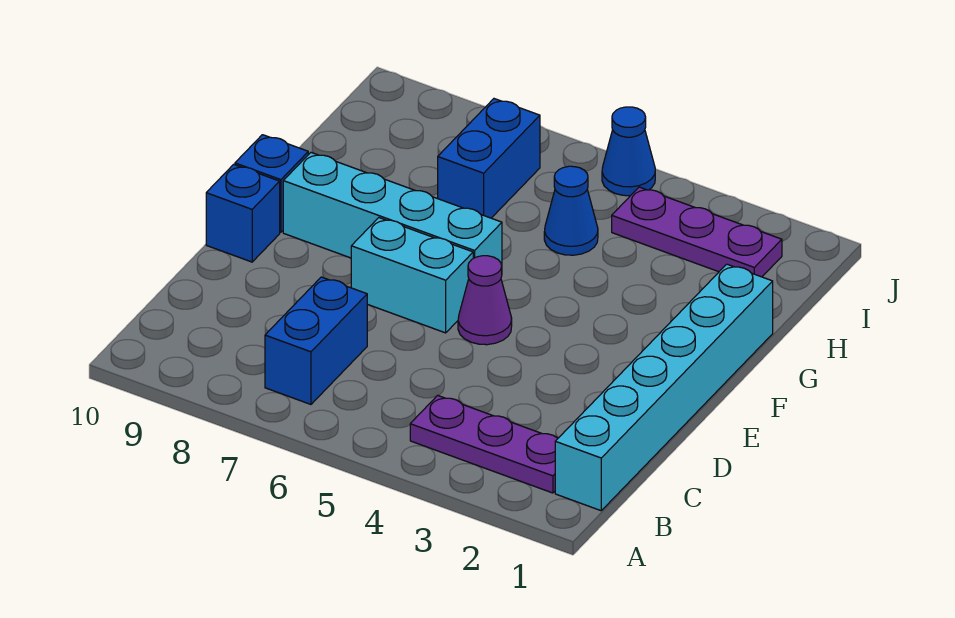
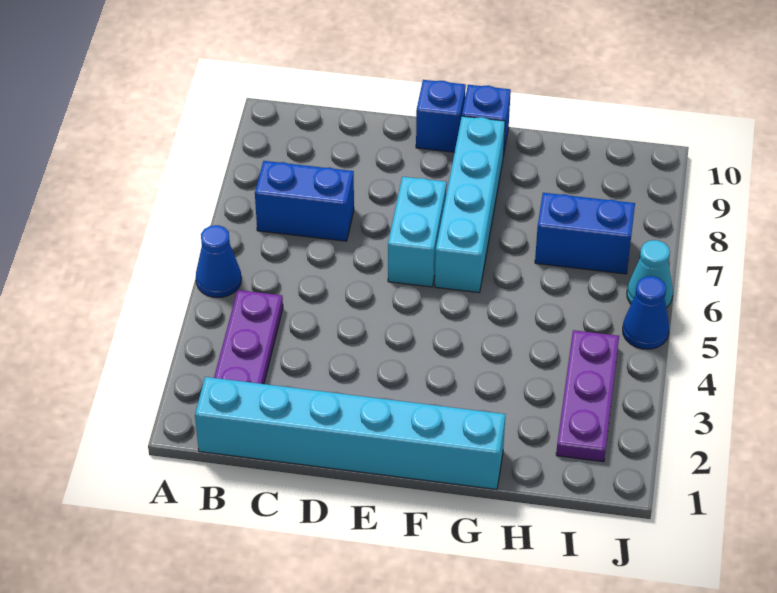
purple cone E5 level 1 -> none
blue cone H5 level 1 -> blue cone A5 level 1
none -> cyan cone J6 level 1

